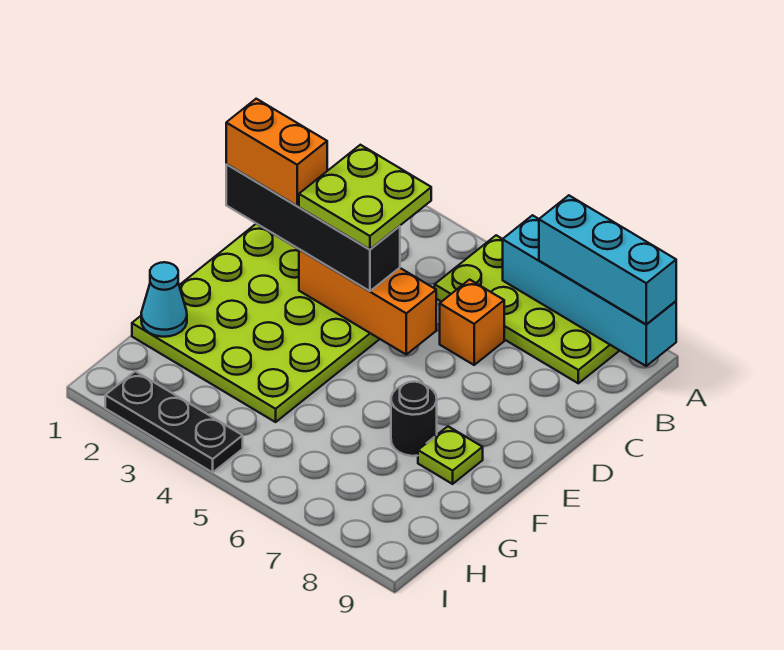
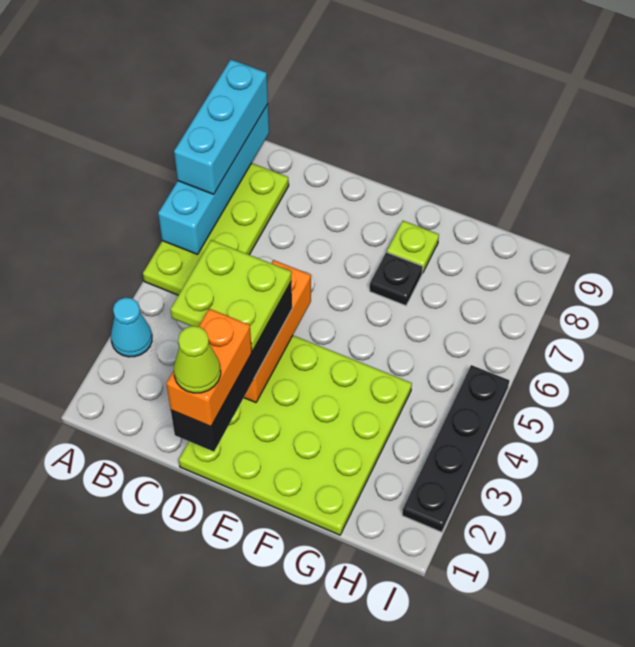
orange brick C6 level 1 -> none
none -> lime cone D1 level 5
black round brick F7 level 1 -> black plate F7 level 1
cyan cone G1 level 2 -> cyan cone A3 level 1
black plate I2:I4 level 1 -> black plate I2:I5 level 1

